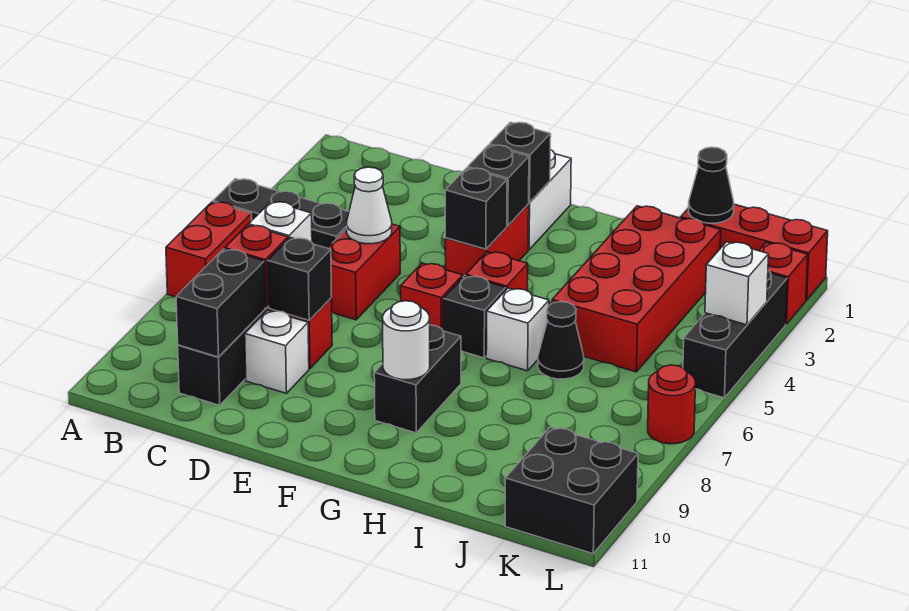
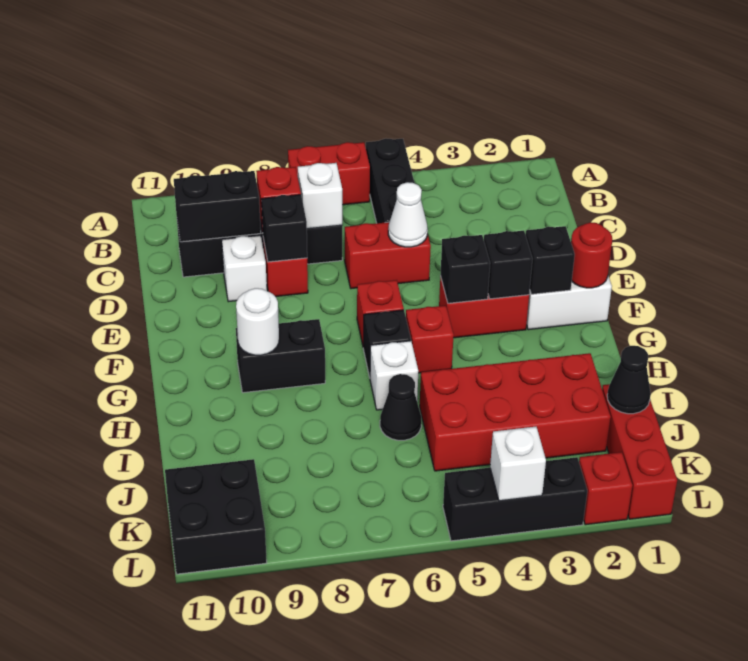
red round brick L7 level 1 -> red round brick F1 level 2

